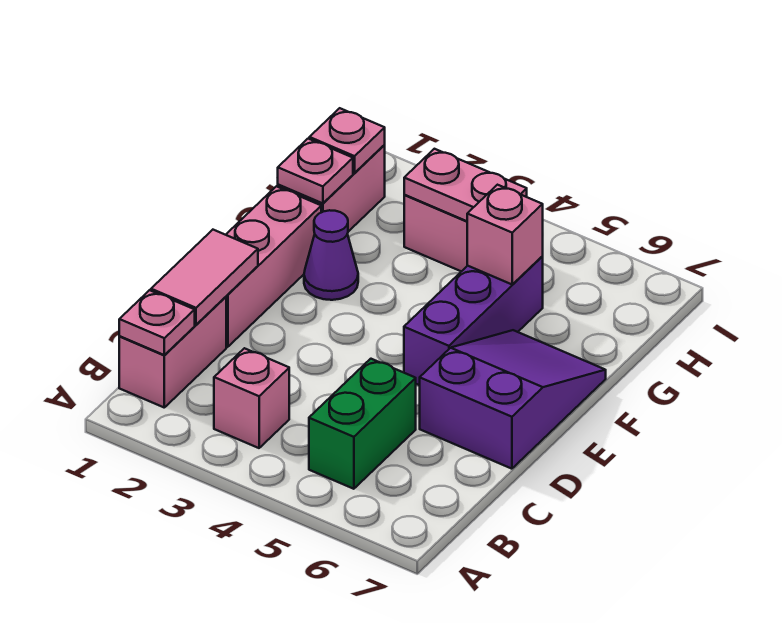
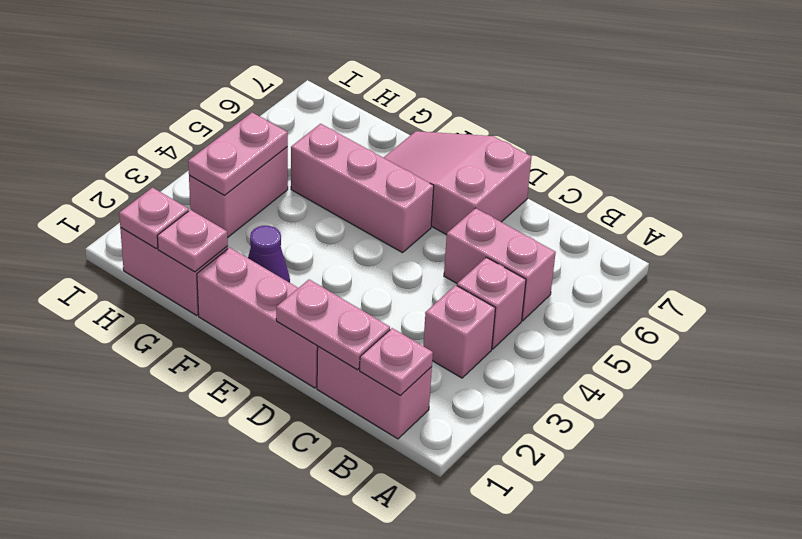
green brick B5:C5 level 1 -> pink brick B5:C5 level 1
pink tile C1:D1 level 2 -> pink plate C1:D1 level 2
purple slope D6:F7 level 1 top D -> pink slope D6:F7 level 1 top D
purple brick E5:G5 level 1 -> pink brick E5:G5 level 1
pink brick G5 level 2 -> pink brick B4 level 1

